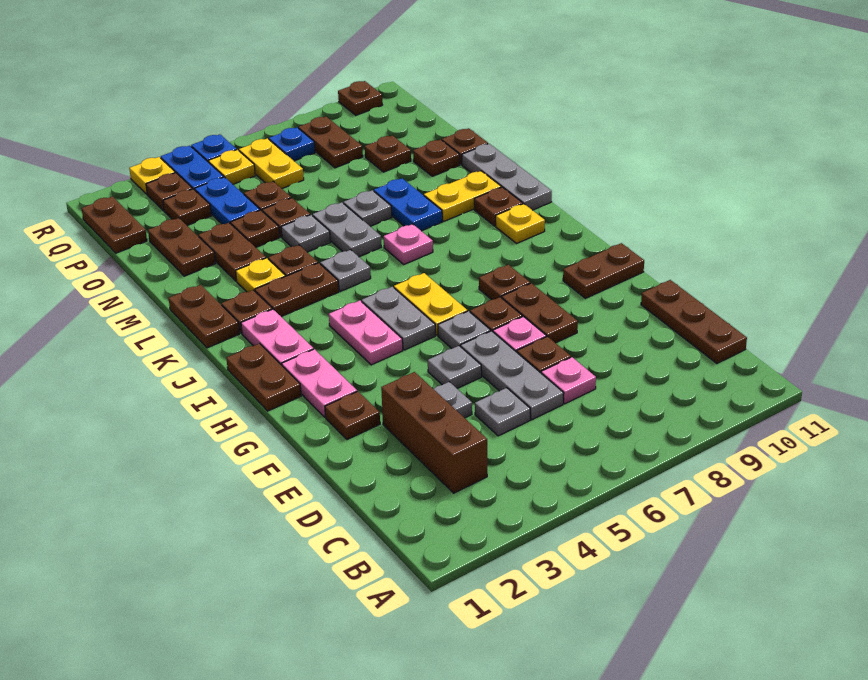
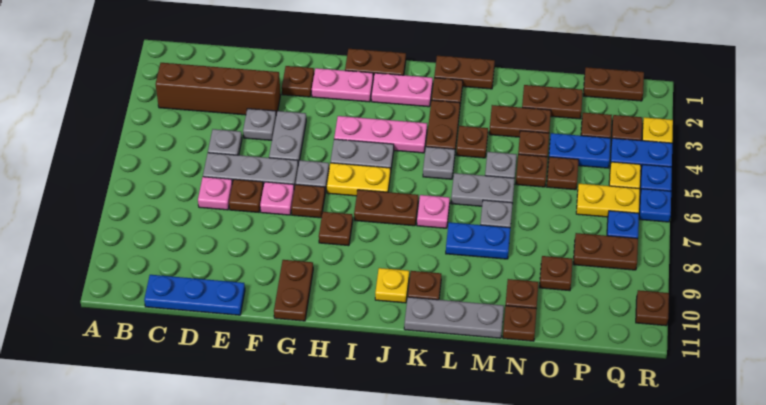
brown brick C3:E3 level 1 -> brown brick B3:E3 level 1
brown plate C11:E11 level 1 -> blue plate C11:E11 level 1
grey plate F5 level 1 -> grey plate F4:F5 level 1
brown plate F8:G8 level 1 -> brown plate I7:J7 level 1
pink plate H4:I4 level 1 -> pink plate H4:J4 level 1
yellow plate L3 level 1 -> none
yellow plate L9:L10 level 1 -> none
none -> blue plate R6 level 1

